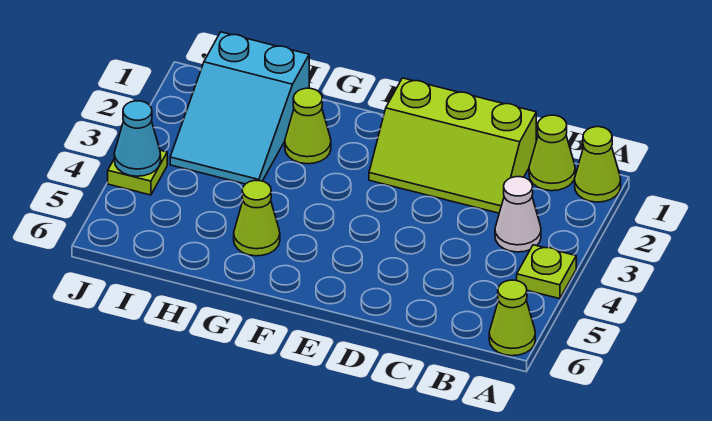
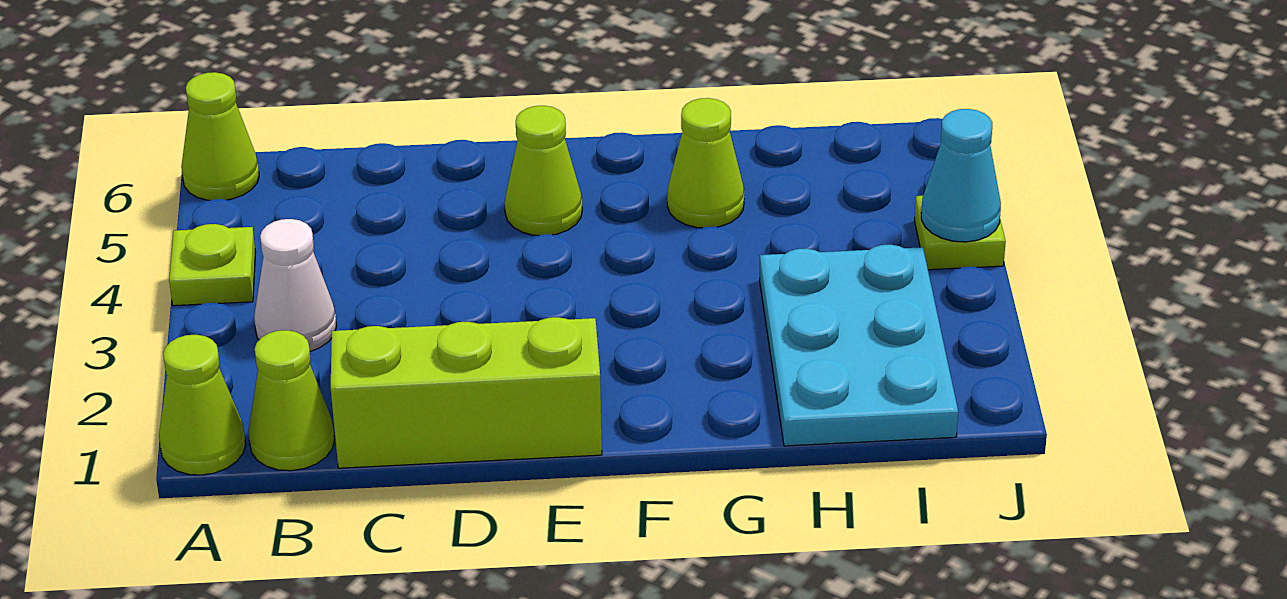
lime cone G2 level 1 -> lime cone E5 level 1
cyan slope H1:I3 level 1 top 1 -> cyan plate H1:I3 level 1

